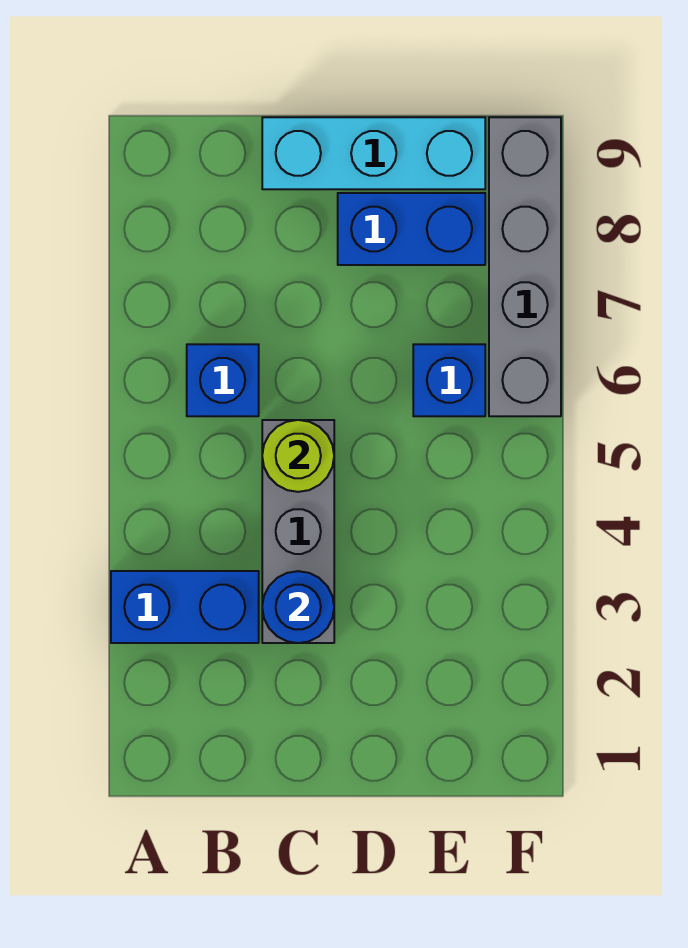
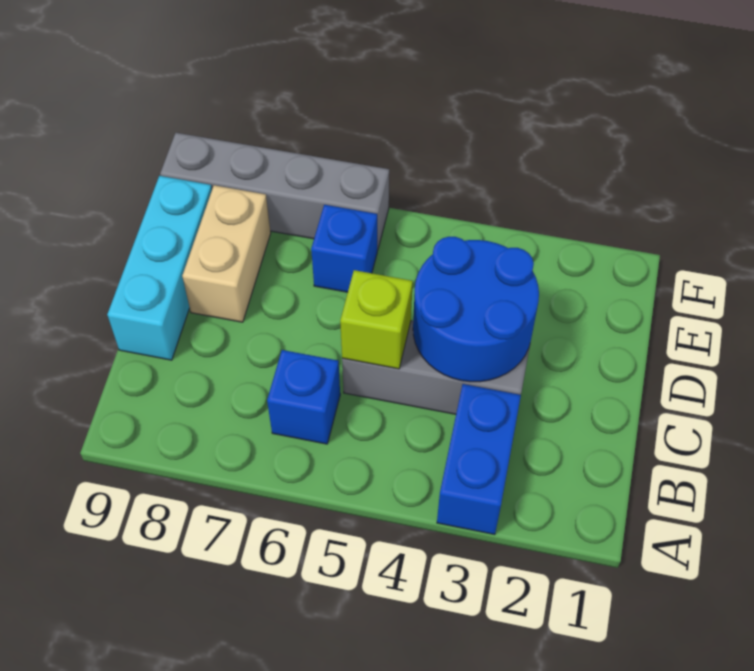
blue round brick C3 level 2 -> blue round brick C3:D4 level 2
lime round brick C5 level 2 -> lime brick C5 level 2
blue brick D8:E8 level 1 -> tan brick D8:E8 level 1

